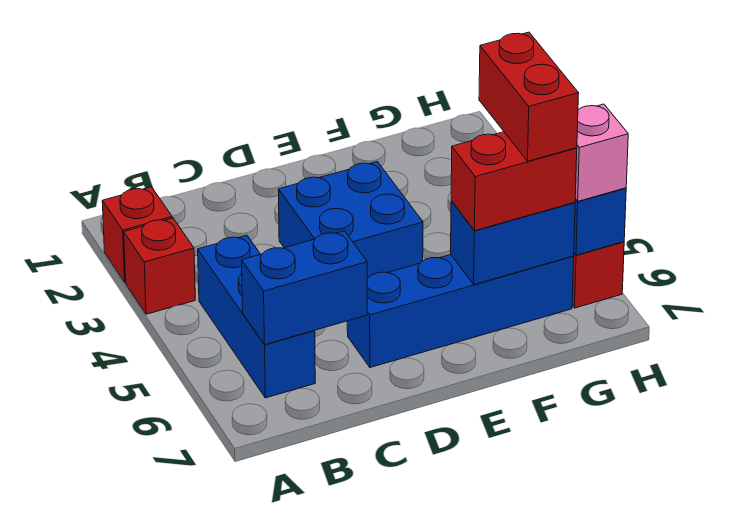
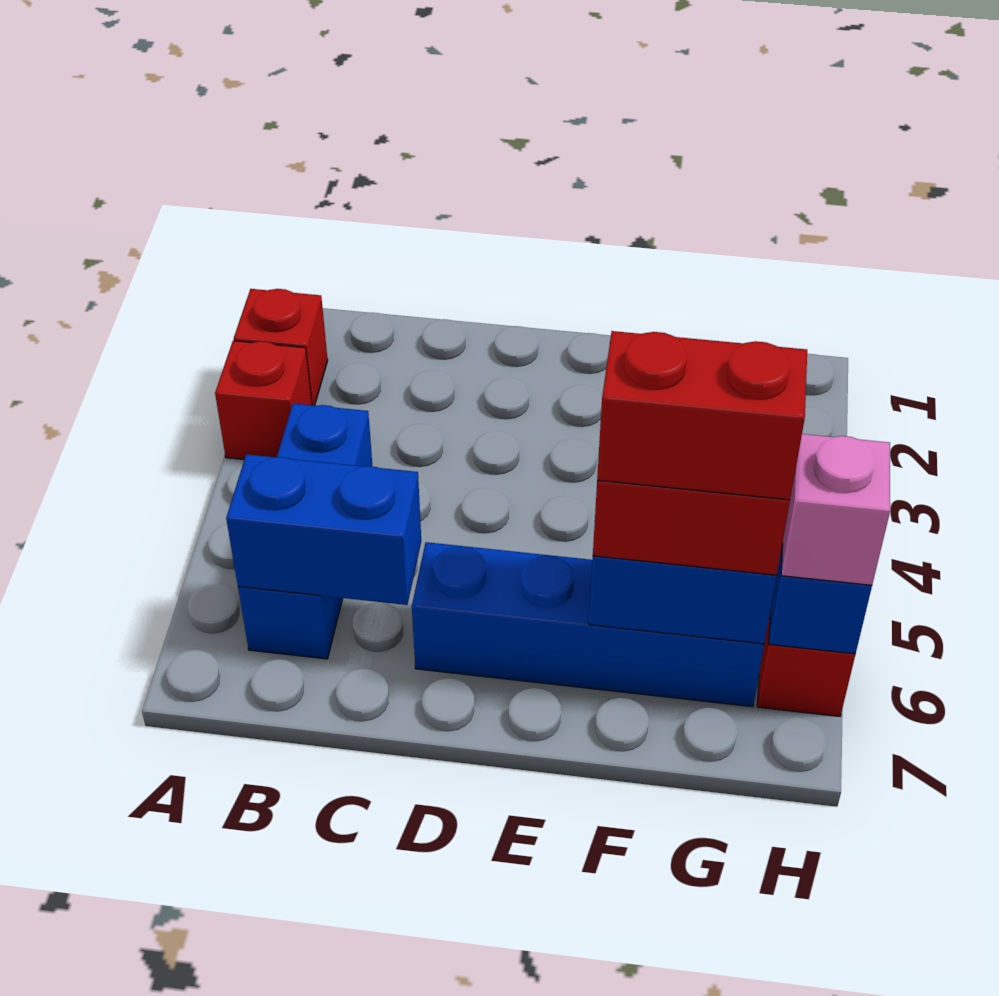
blue brick D3:E4 level 1 -> none
red brick G5:G6 level 4 -> red brick F6:G6 level 4

